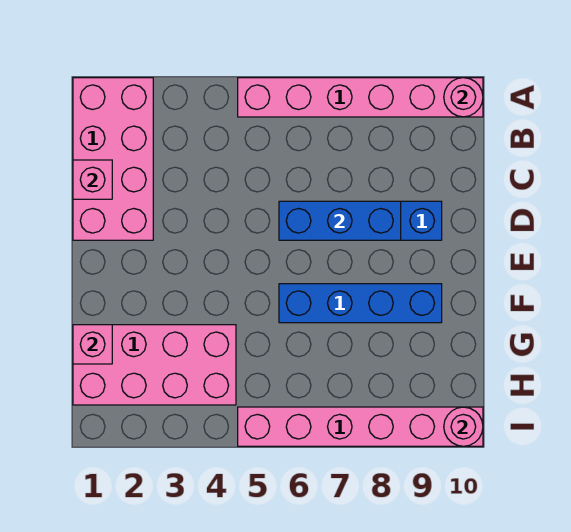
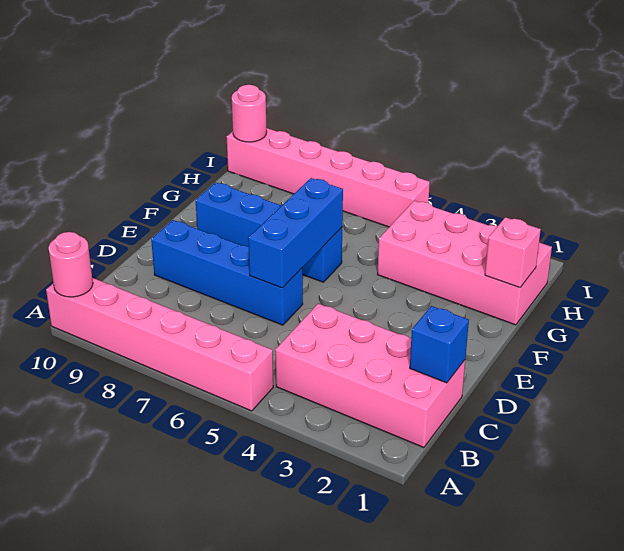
pink brick A1:D2 level 1 -> pink brick B1:C4 level 1
pink brick C1 level 2 -> blue brick C1 level 2
blue brick D6:D8 level 2 -> blue brick D6:F6 level 2

